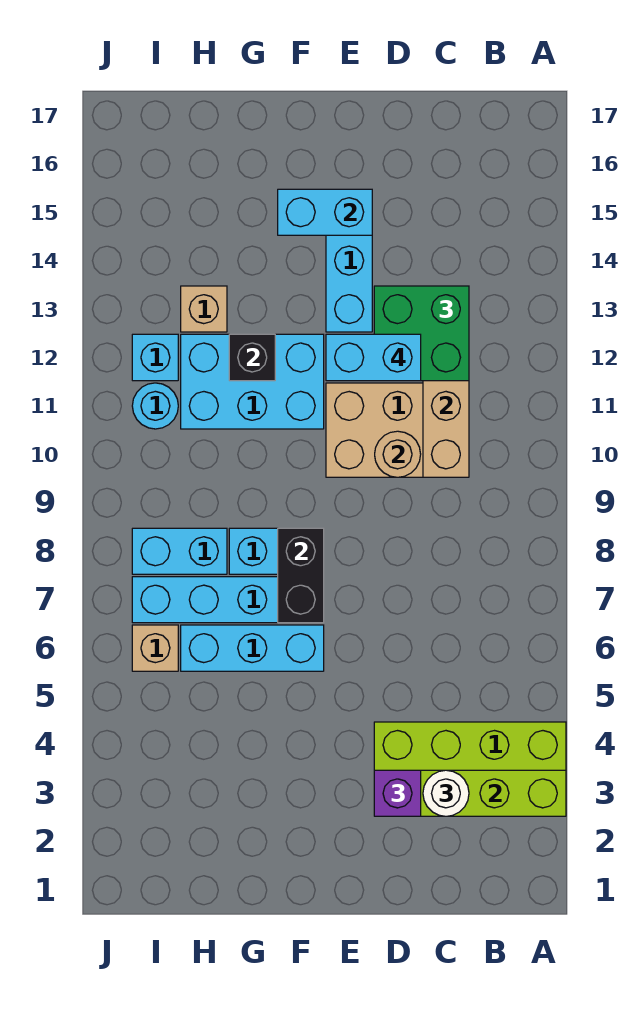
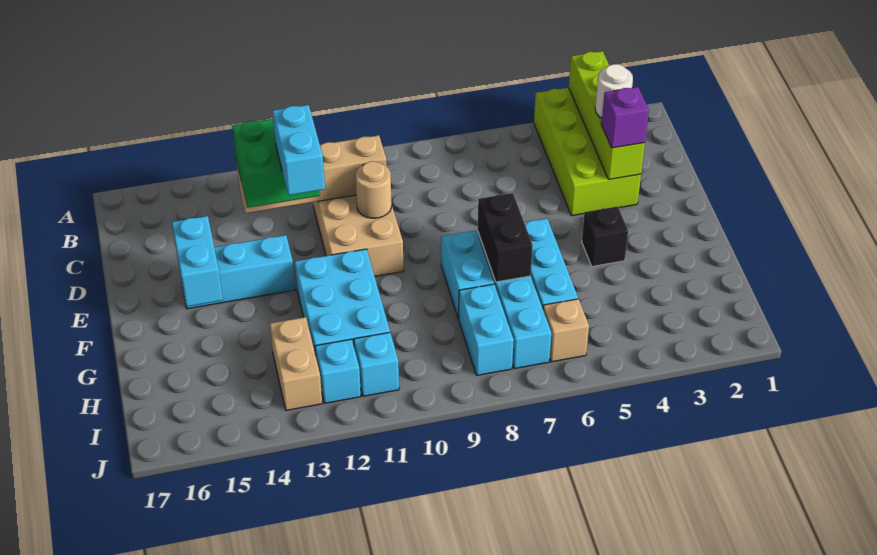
black brick F7:F8 level 2 -> black brick F7:G7 level 2
black brick G12 level 2 -> black brick F4 level 1
tan brick H13 level 1 -> tan brick H13:I13 level 1
cyan round brick I11 level 1 -> cyan brick I11 level 1

